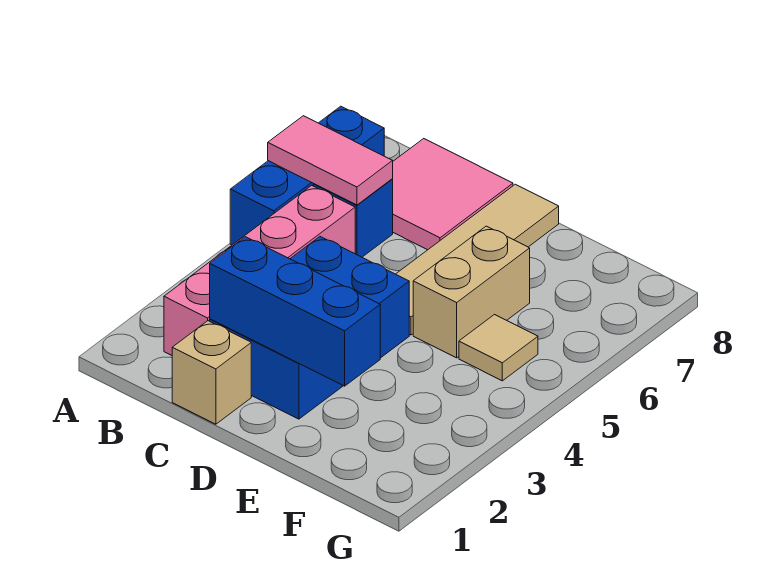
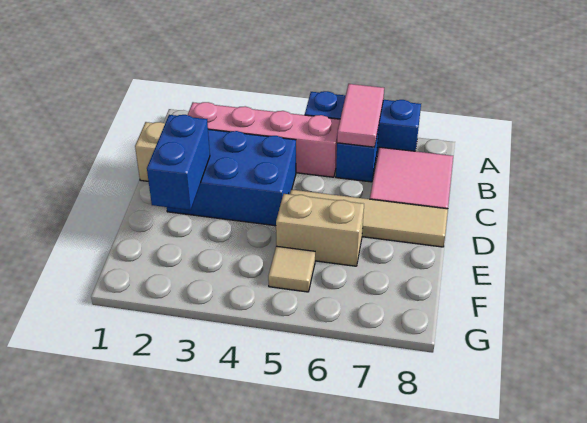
blue brick C2:E2 level 2 -> blue brick D2:E2 level 2

